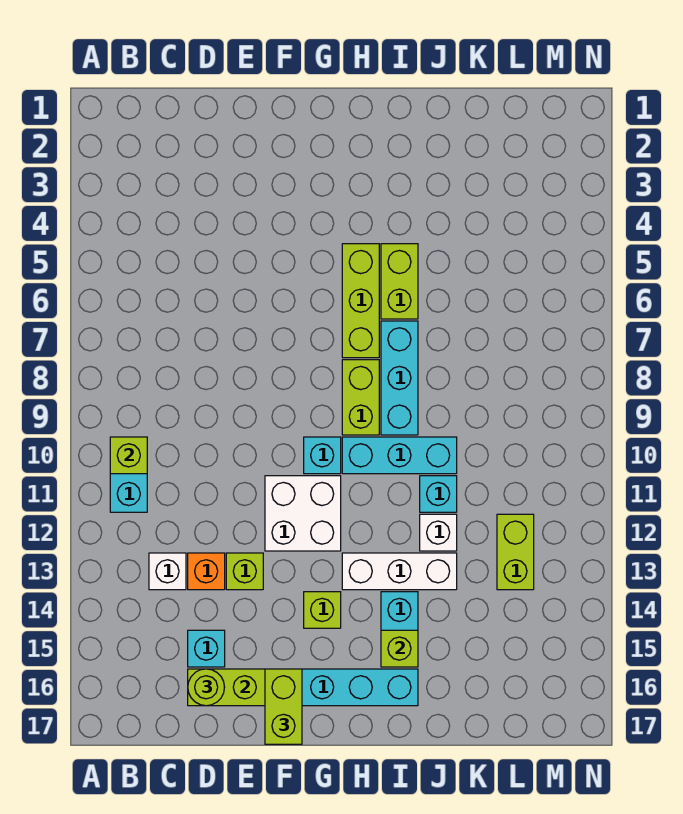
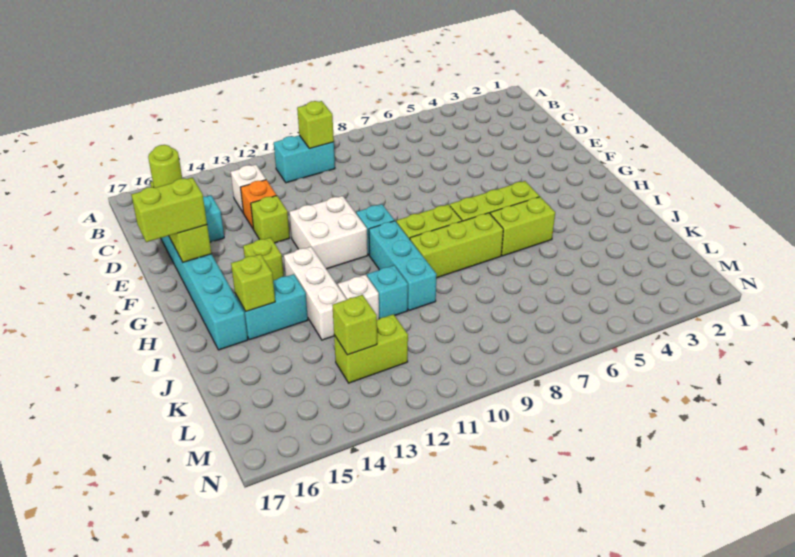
cyan brick I7:I9 level 1 -> lime brick I7:I9 level 1
none -> lime brick L13 level 2

